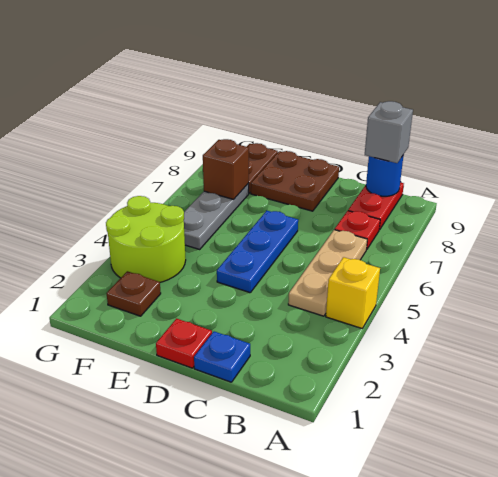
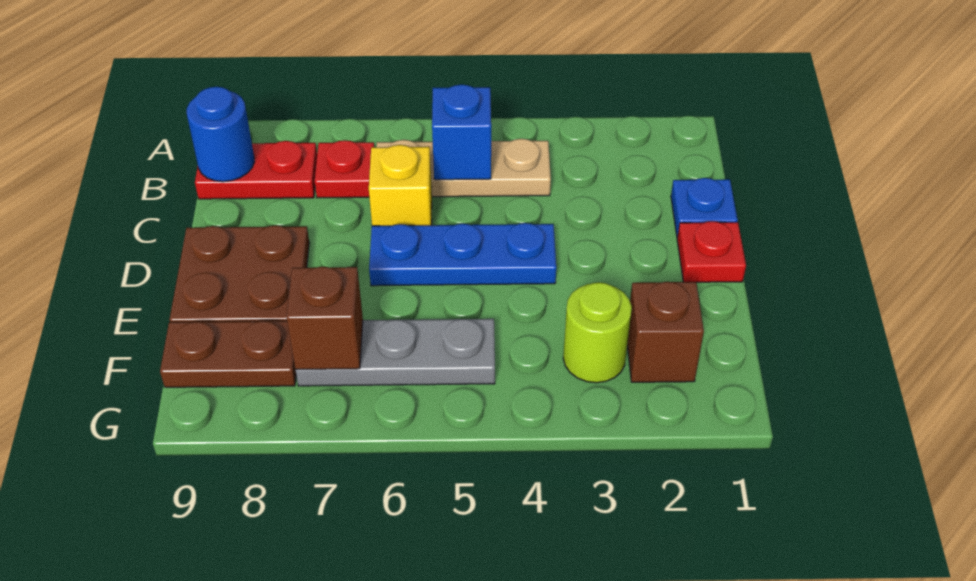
yellow brick A4 level 1 -> yellow brick C6 level 1
none -> blue brick B5 level 2
grey brick B9 level 3 -> none
brown plate F2 level 1 -> brown brick F2 level 1
lime round brick F3:G4 level 1 -> lime round brick F3 level 1

